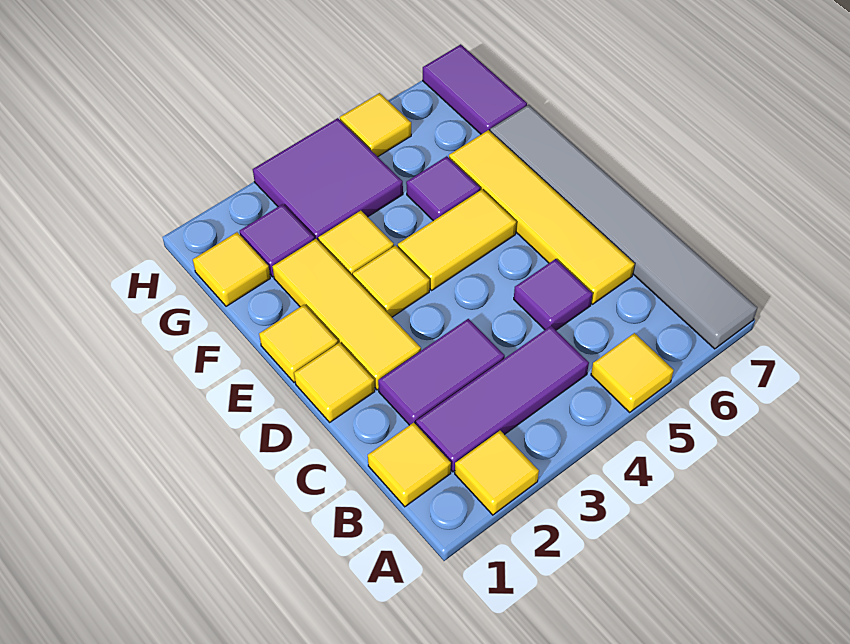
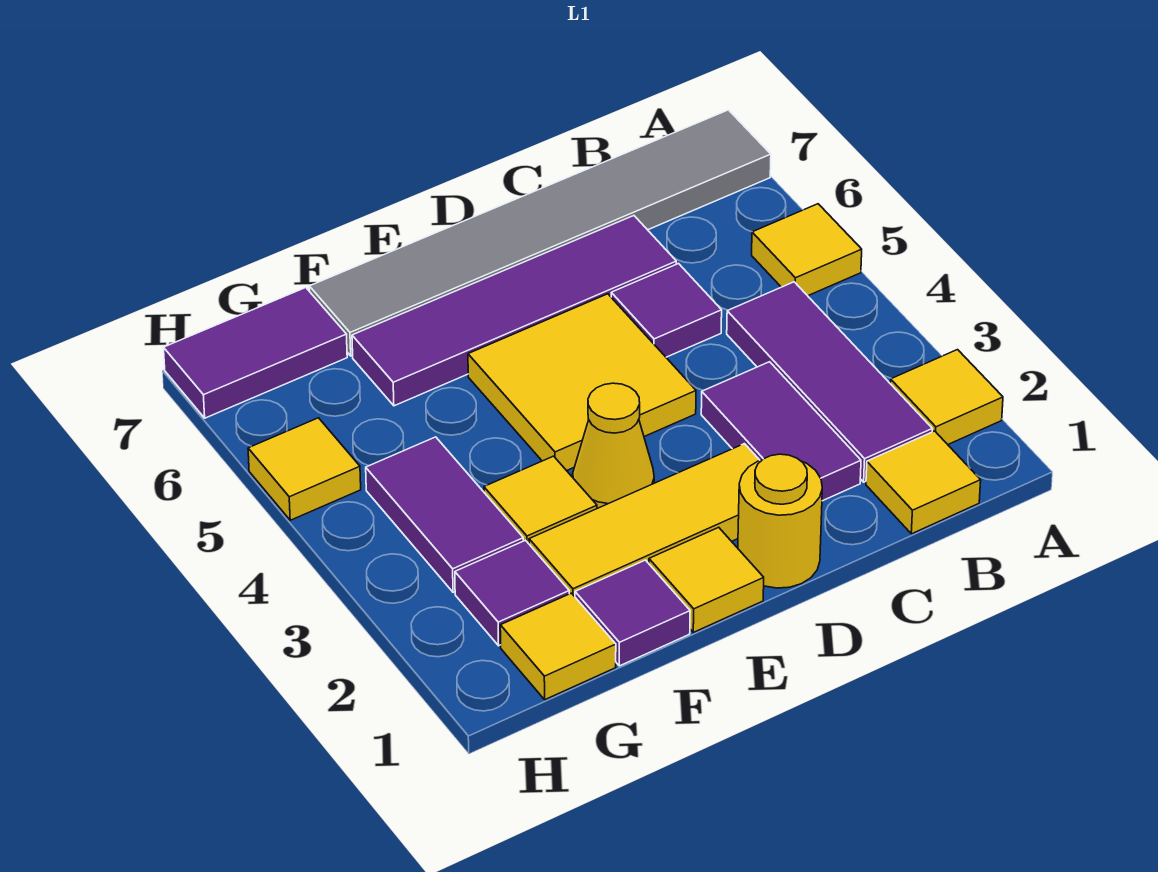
yellow tile C6:F6 level 1 -> purple tile C6:F6 level 1
yellow tile D1 level 1 -> yellow round brick D1 level 1
yellow tile E3 level 1 -> yellow cone E3 level 1
yellow tile E4:E5 level 1 -> yellow tile D4:E5 level 1
purple tile F5 level 1 -> purple tile F1 level 1
purple tile G3:H4 level 1 -> purple tile G3:G4 level 1

